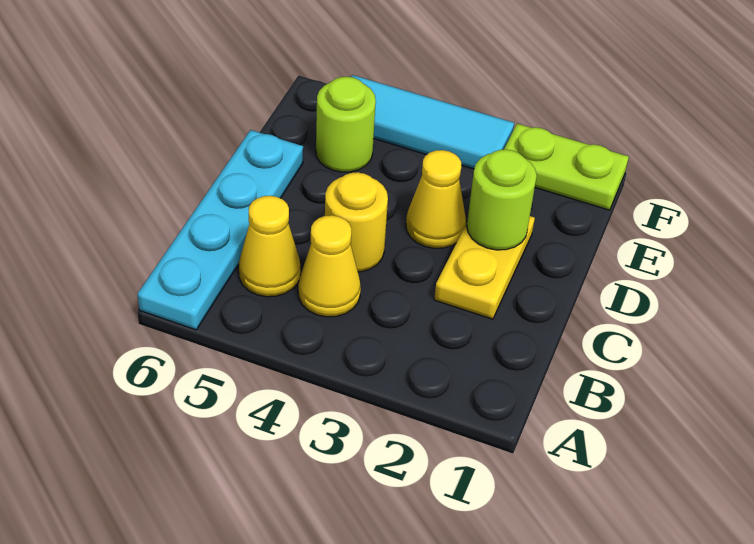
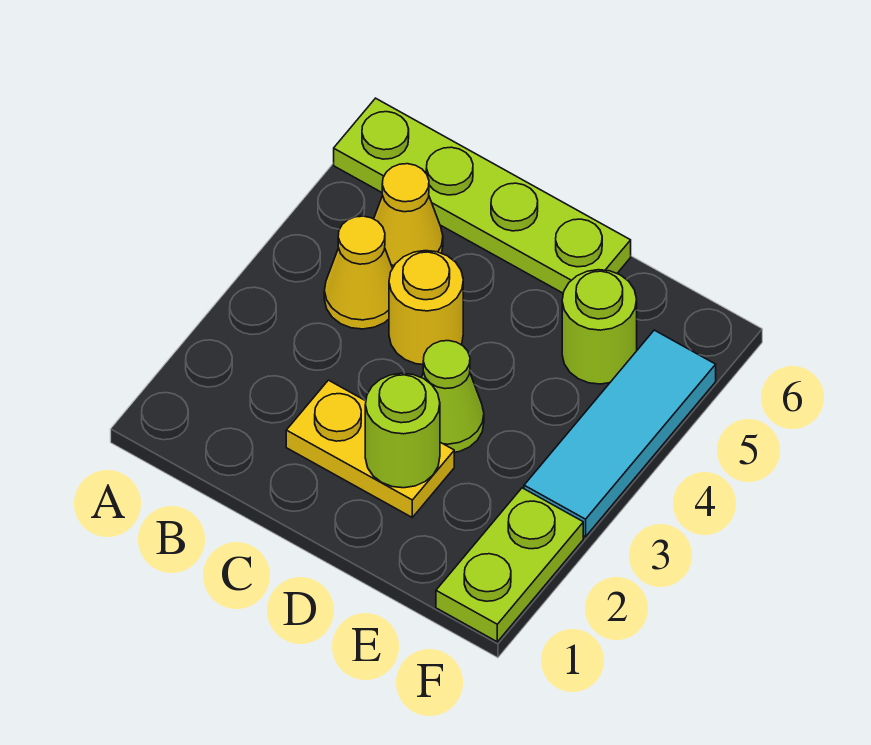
cyan plate A6:D6 level 1 -> lime plate A6:D6 level 1
yellow cone D3 level 1 -> lime cone D3 level 1

